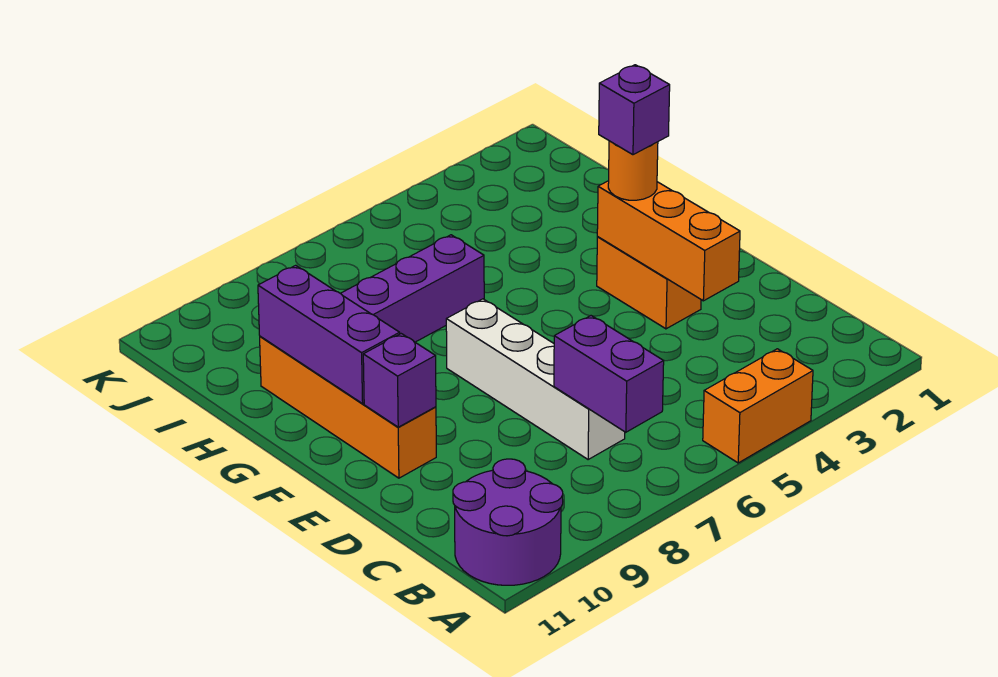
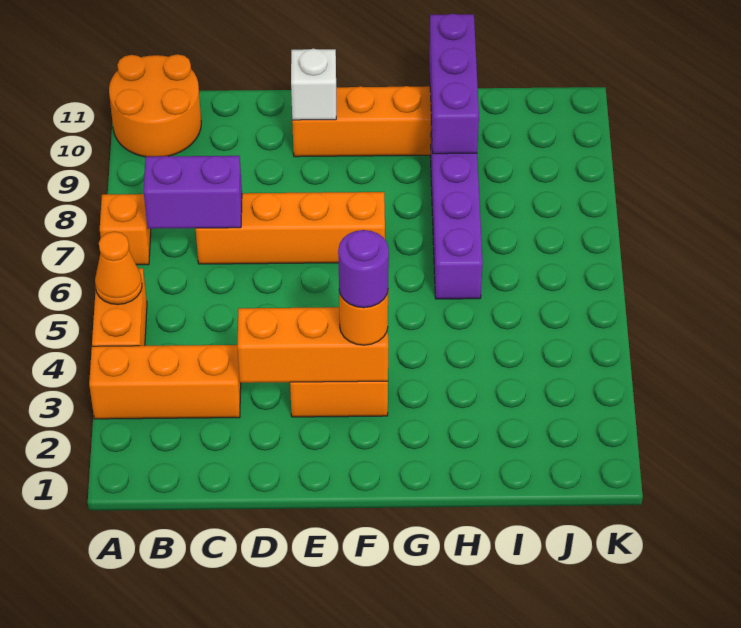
none -> orange brick A3:C3 level 1
none -> orange cone A5 level 2
none -> orange brick A7 level 1
purple round brick A10:B11 level 1 -> orange round brick A10:B11 level 1
white brick C7:F7 level 1 -> orange brick C7:F7 level 1
purple brick E10 level 2 -> white brick E10 level 2
purple brick F3 level 4 -> purple round brick F3 level 4
purple brick F10:H10 level 2 -> purple brick H9:H11 level 2

